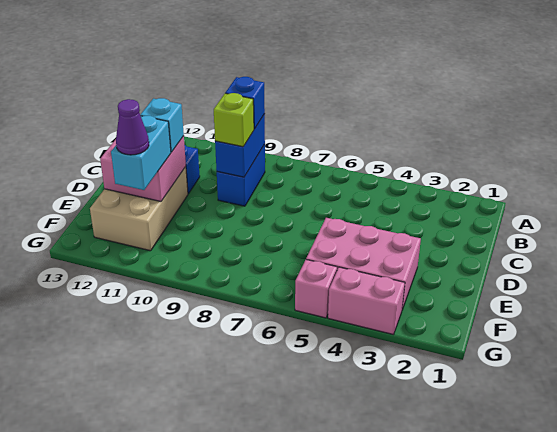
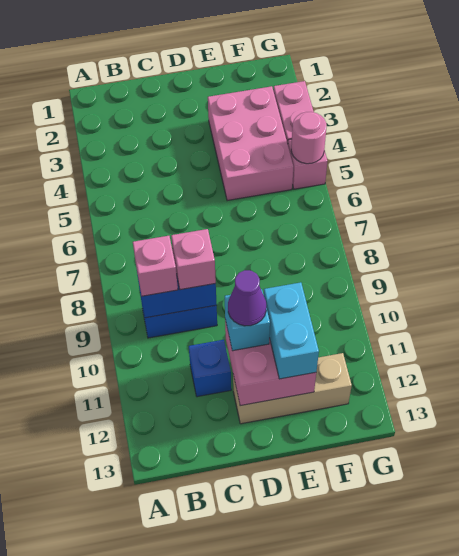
blue brick B9 level 3 -> pink brick B9 level 3
lime brick C9 level 3 -> pink brick C9 level 3
tan brick D11:F12 level 1 -> tan brick D12:F12 level 1
cyan brick E11:F11 level 3 -> cyan brick E11:E12 level 3
purple cone F11 level 4 -> purple cone D11 level 4
none -> pink round brick G5 level 2

